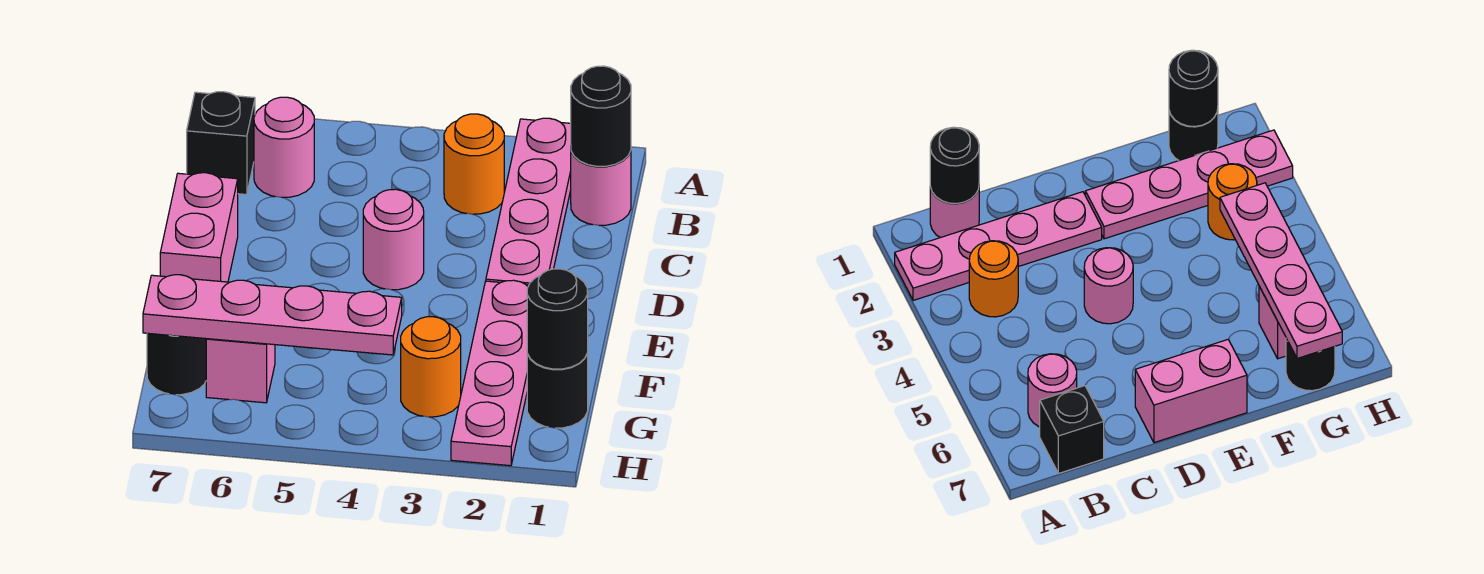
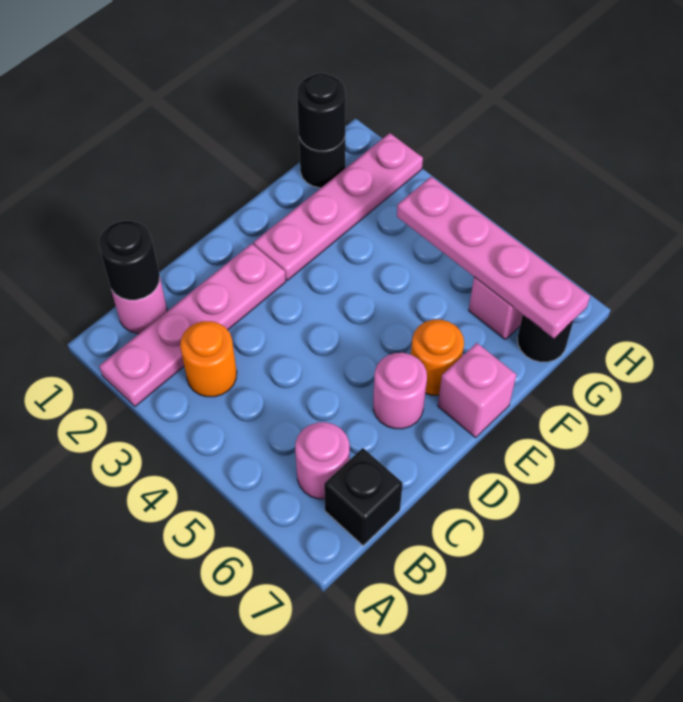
pink round brick D4 level 1 -> pink round brick D6 level 1
pink brick D7:E7 level 1 -> pink brick E7 level 1
orange round brick G3 level 1 -> orange round brick E6 level 1

